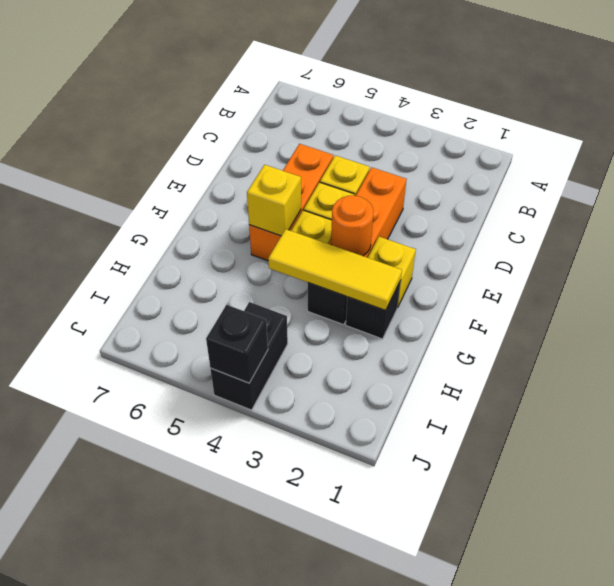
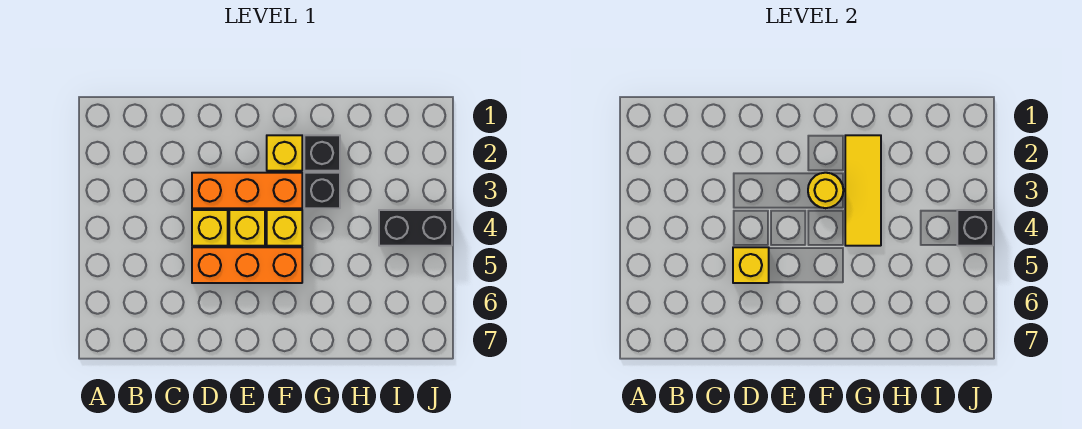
orange round brick F3 level 2 -> yellow round brick F3 level 2
yellow brick F5 level 2 -> yellow brick D5 level 2

